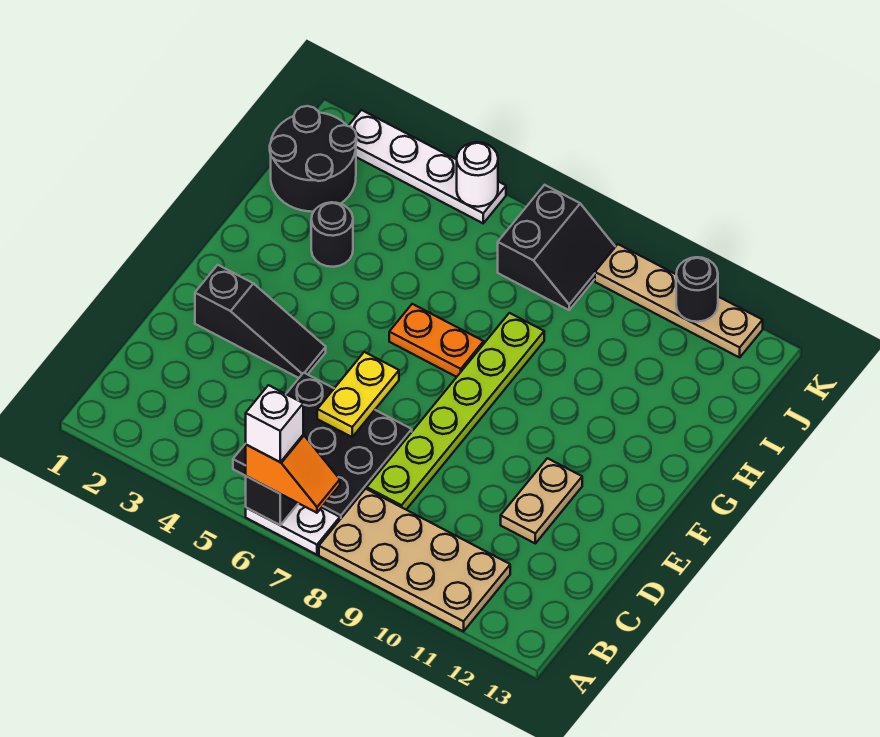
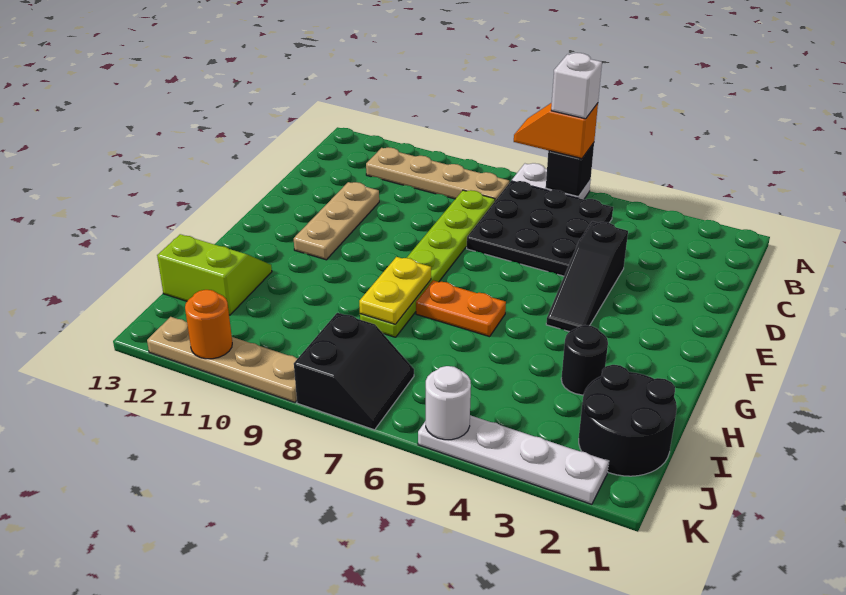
tan plate A8:B11 level 1 -> tan plate B8:B11 level 1
yellow plate D6:E6 level 2 -> yellow plate G8:H8 level 2
tan plate D11:E11 level 1 -> tan plate D11:F11 level 1
black slope E2:E4 level 1 top 2 -> black slope D4:F4 level 1 top D
none -> lime slope H12:I13 level 1 top I
black slope J7:K8 level 1 top 7 -> black slope J7:K8 level 1 top 8
black round brick K11 level 2 -> orange round brick K11 level 2

